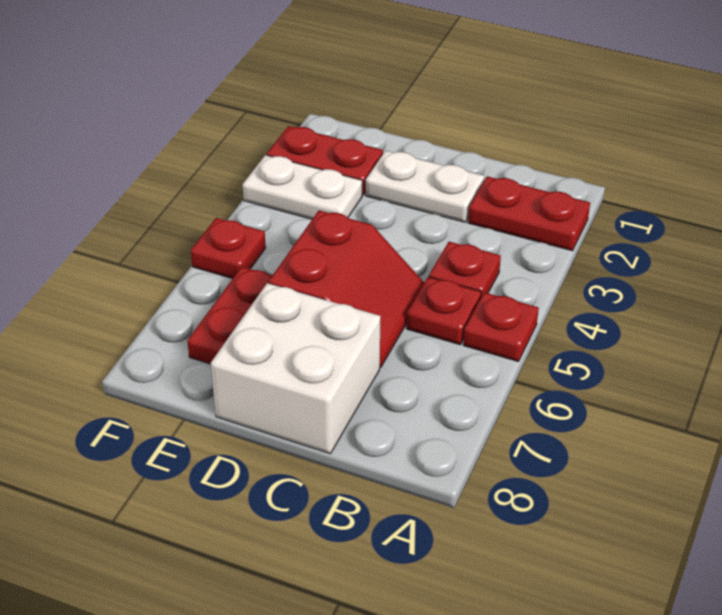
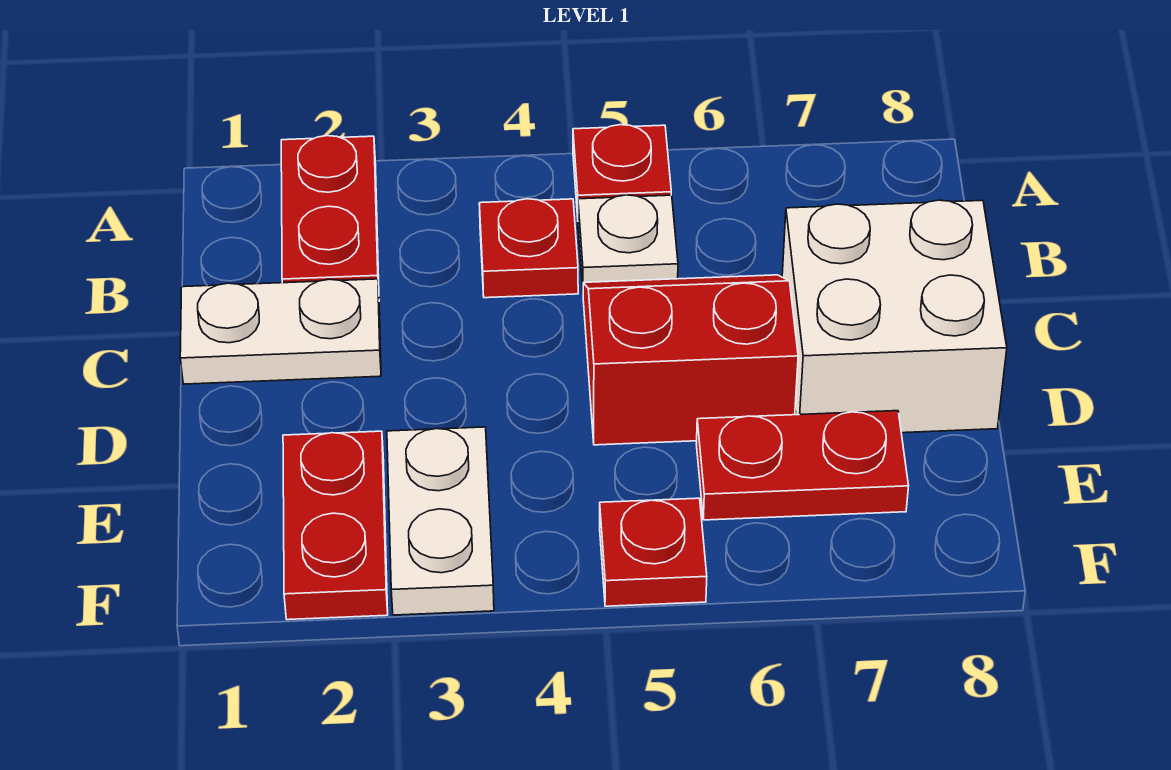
red plate B5 level 1 -> white plate B5 level 1
white plate C2:D2 level 1 -> white plate C1:C2 level 1

